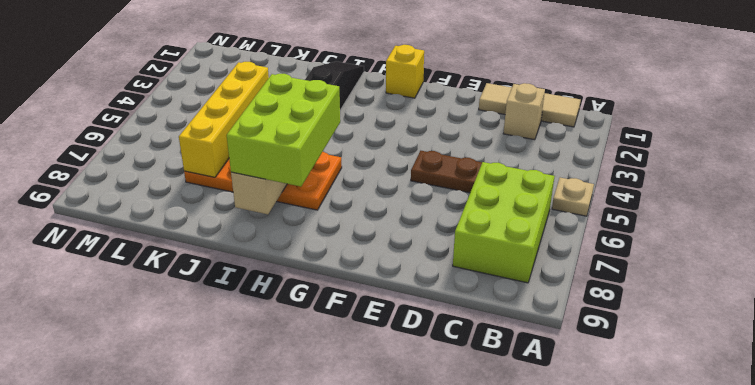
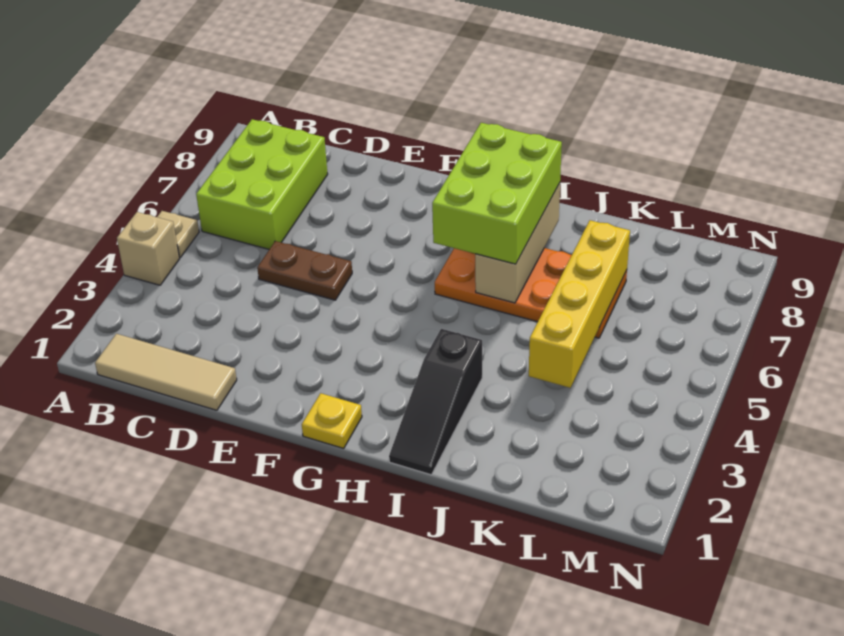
tan brick C2 level 1 -> tan brick A4 level 1
yellow brick G1 level 1 -> yellow plate G1 level 1

